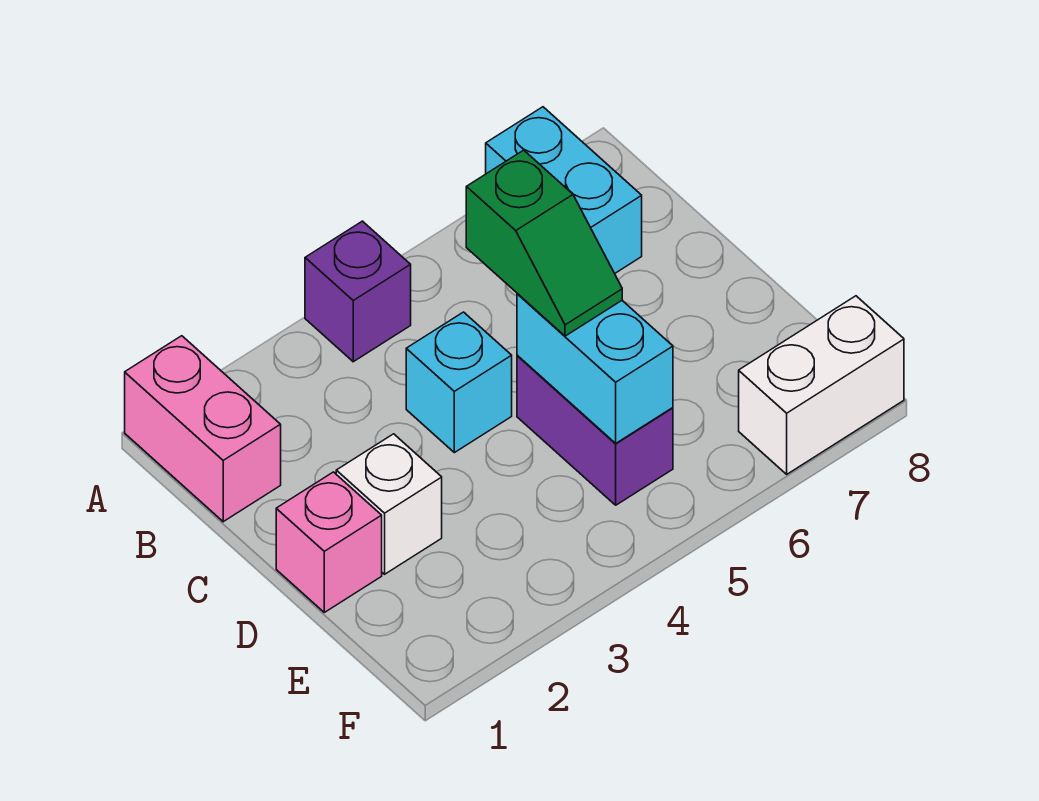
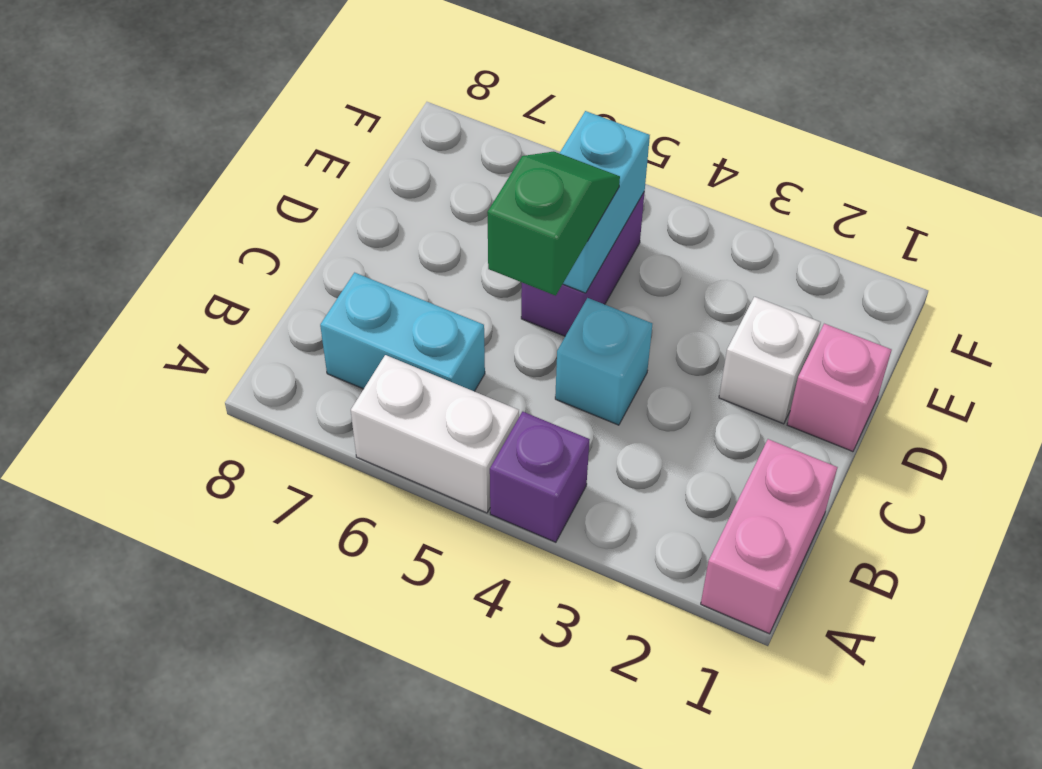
cyan brick A7:B7 level 1 -> cyan brick B6:B7 level 1
white brick F7:F8 level 1 -> white brick A5:A6 level 1

